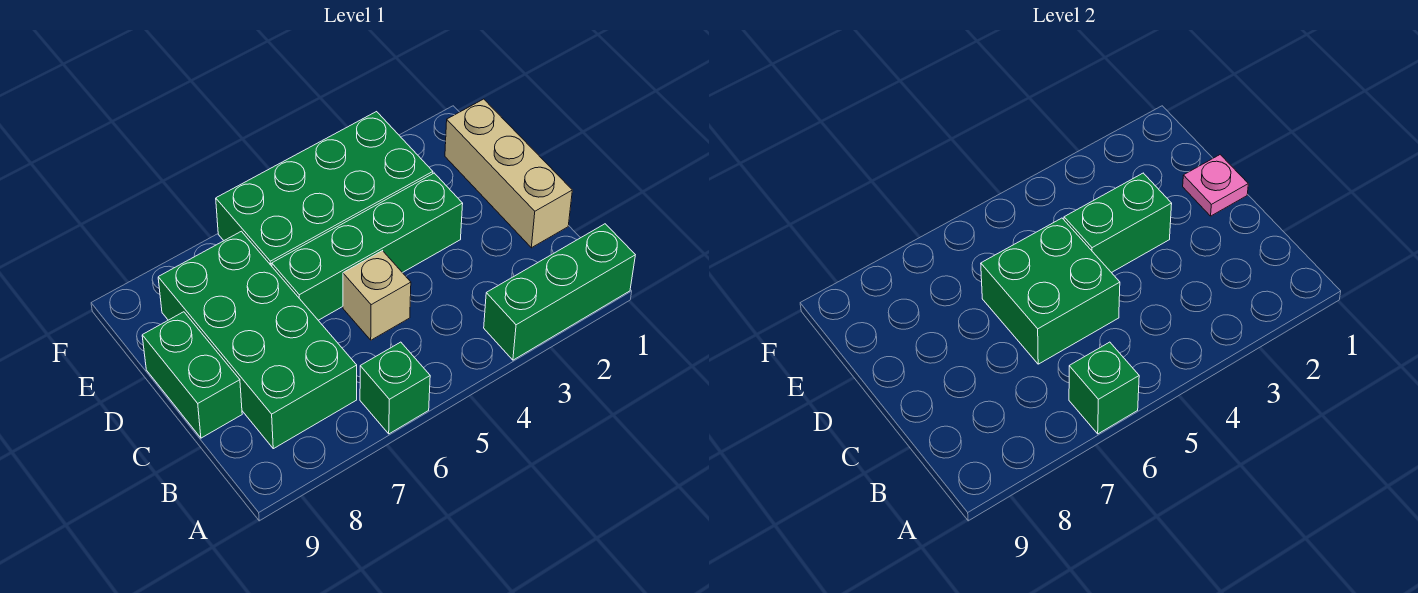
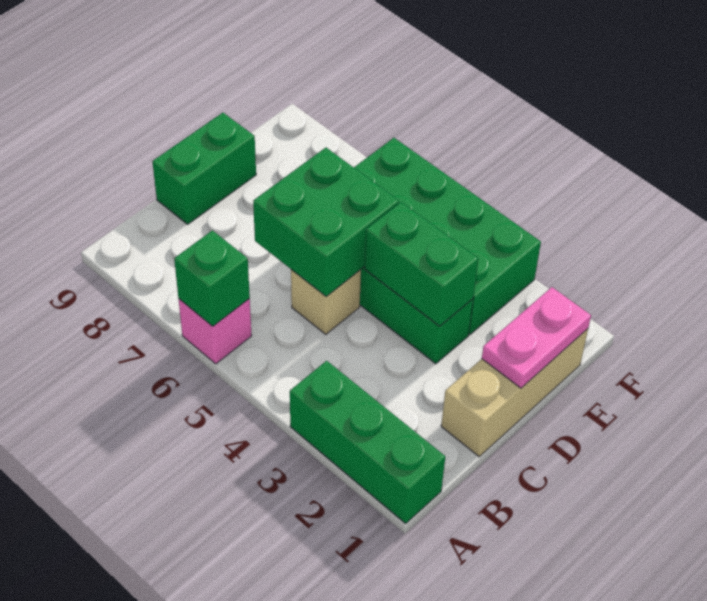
green brick A6 level 1 -> pink brick A6 level 1
green brick B7:E8 level 1 -> none
pink plate D1 level 2 -> pink plate D1:E1 level 2

